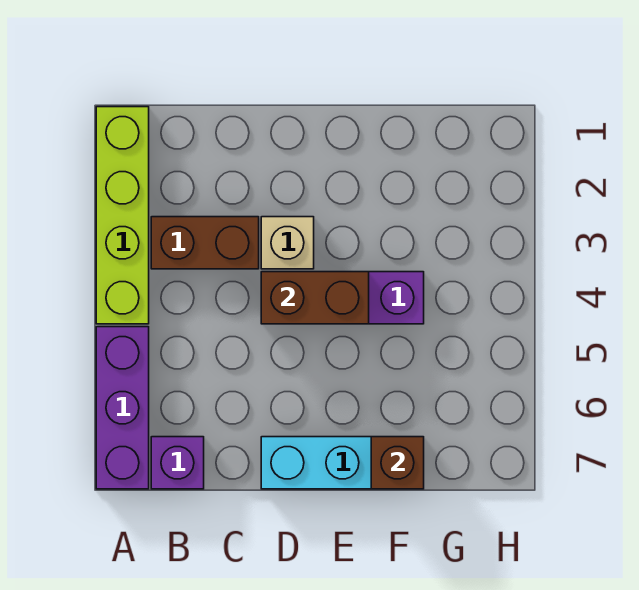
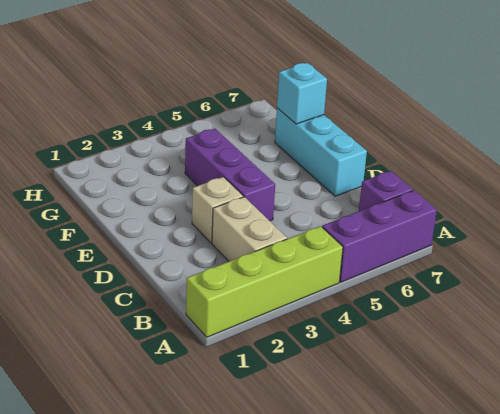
brown brick B3:C3 level 1 -> tan brick B3:C3 level 1
brown brick D4:E4 level 2 -> none
brown brick F7 level 2 -> cyan brick F7 level 2

